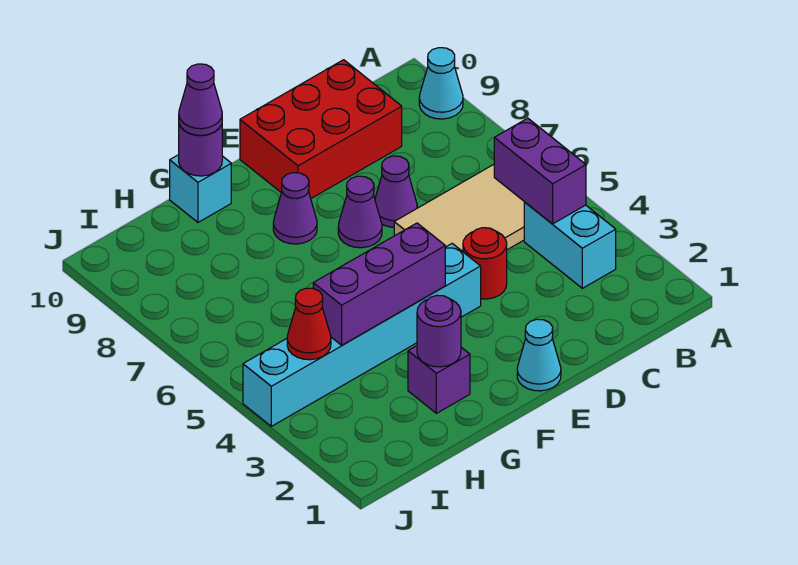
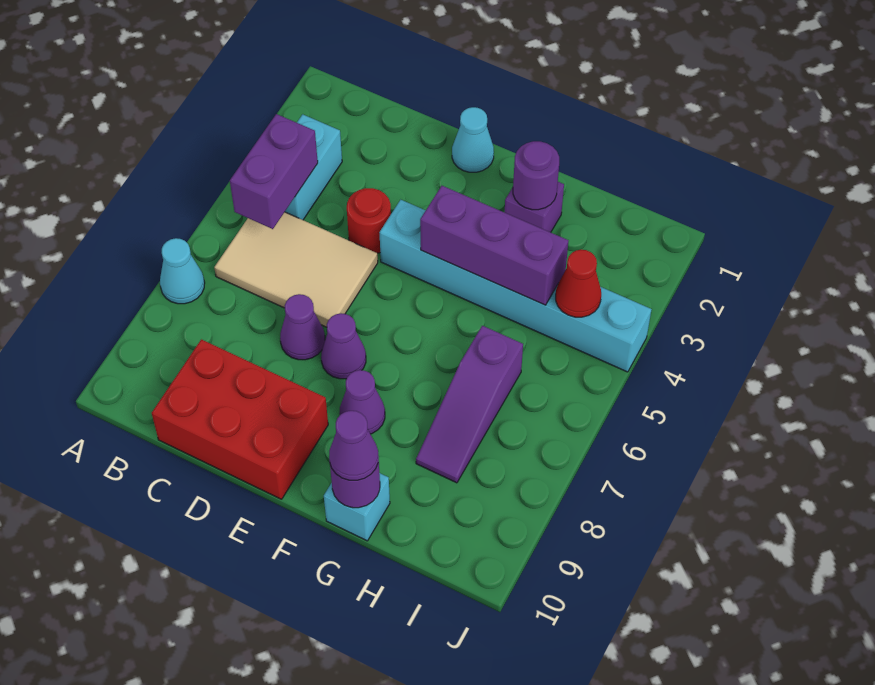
cyan cone A9 level 1 -> cyan cone A7 level 1
none -> purple slope H6:H8 level 1 top 6

